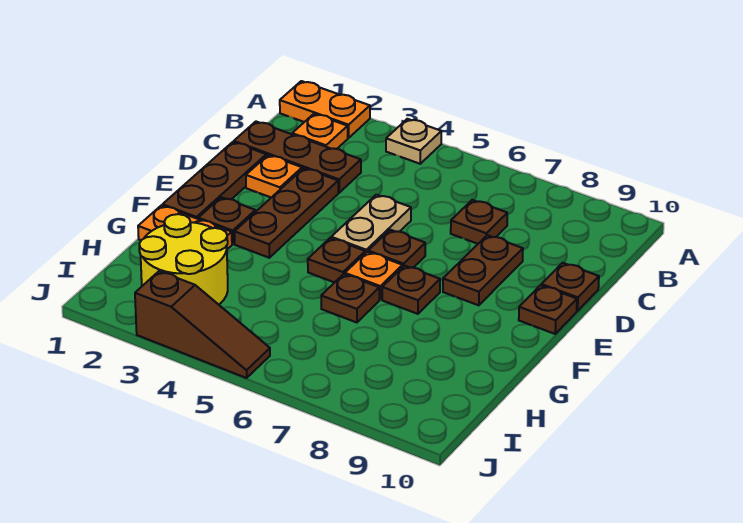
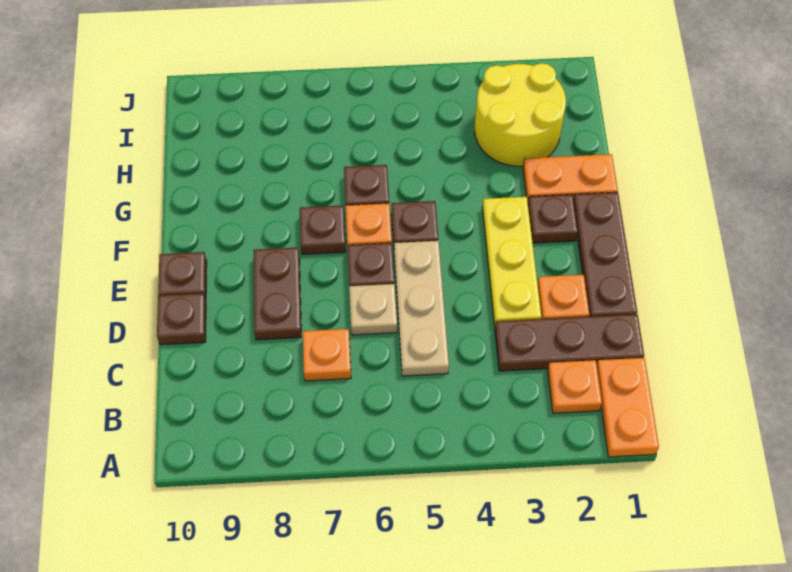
orange plate A1:A2 level 1 -> orange plate A1:B1 level 1
tan plate A4 level 1 -> tan plate D6 level 1
brown plate C7 level 1 -> orange plate C7 level 1
brown plate D3:F3 level 1 -> yellow plate D3:F3 level 1
tan plate D5:E5 level 1 -> tan plate C5:E5 level 1
brown slope J3:J5 level 1 top 3 -> none

